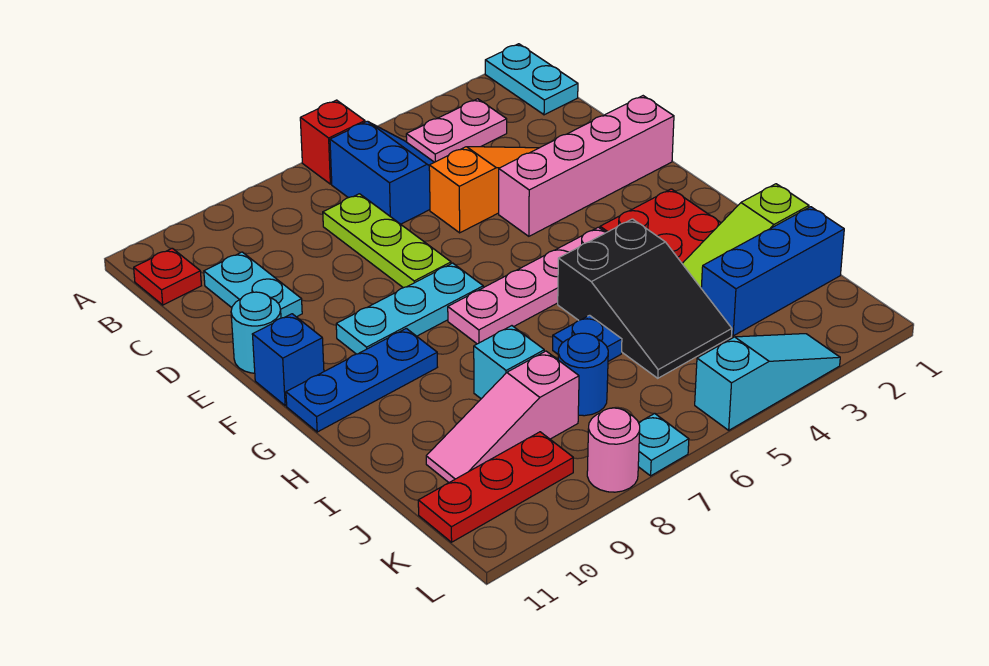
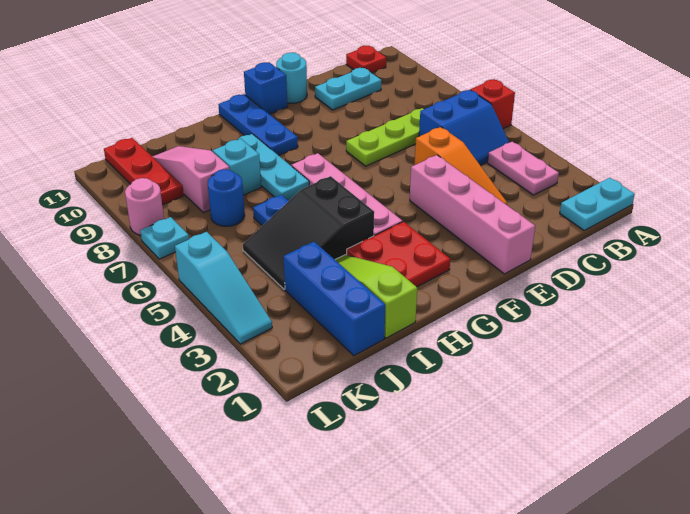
cyan plate F7:F9 level 1 -> cyan plate H7:H9 level 1

